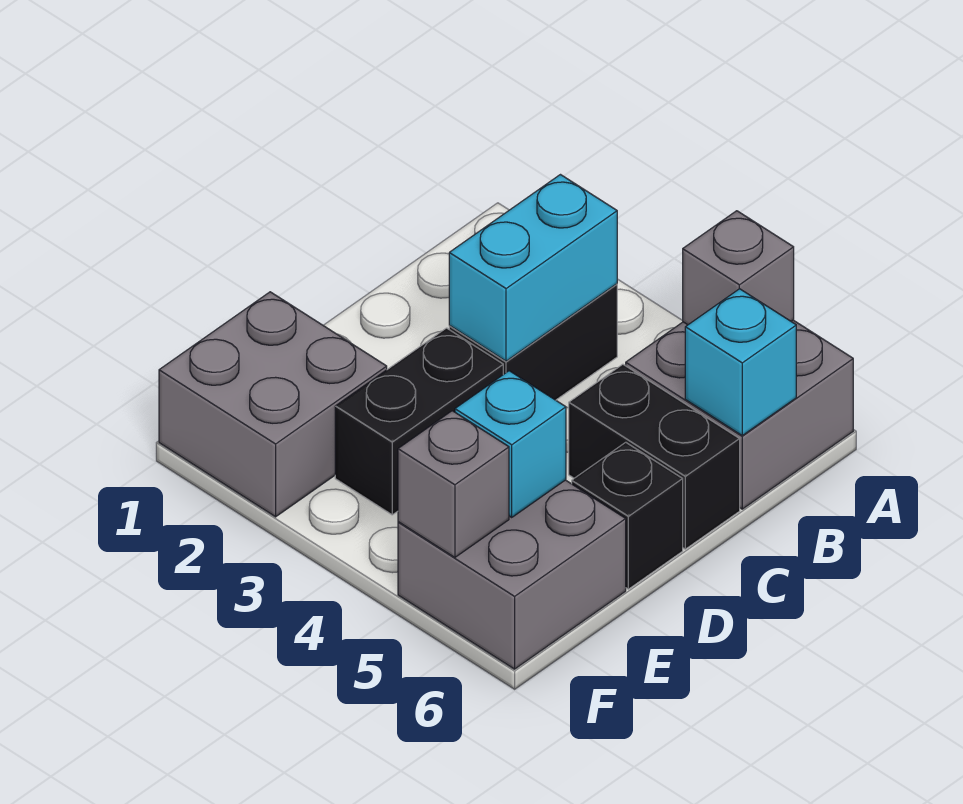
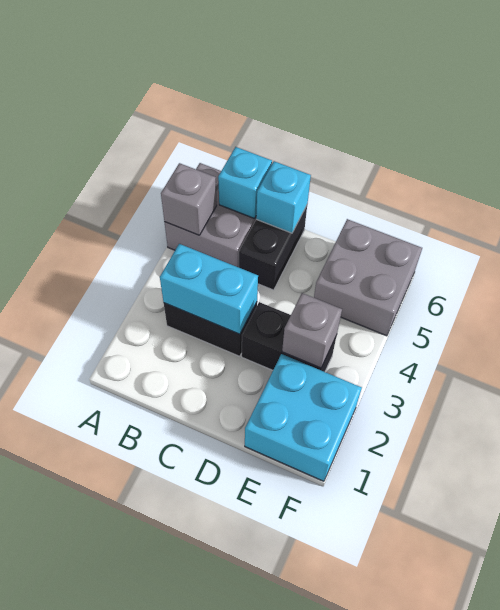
black brick D6 level 1 -> none
grey brick E1:F2 level 1 -> cyan brick E1:F2 level 1
cyan brick E5 level 2 -> cyan brick C6 level 2
grey brick F5 level 2 -> grey brick E3 level 2

